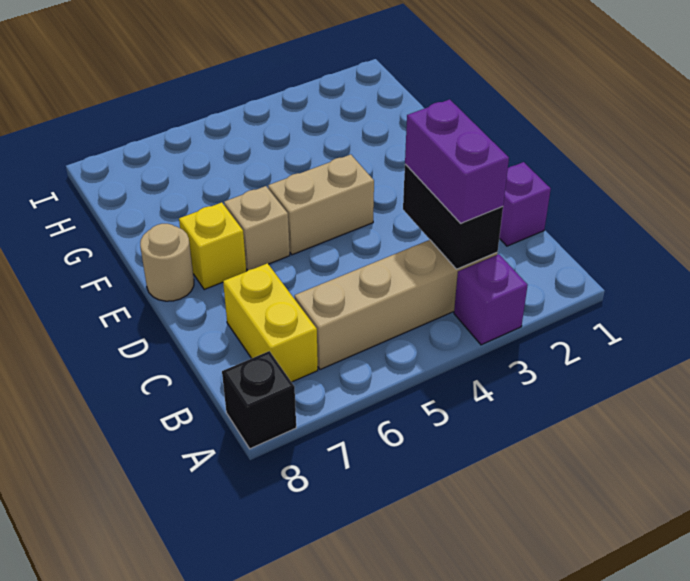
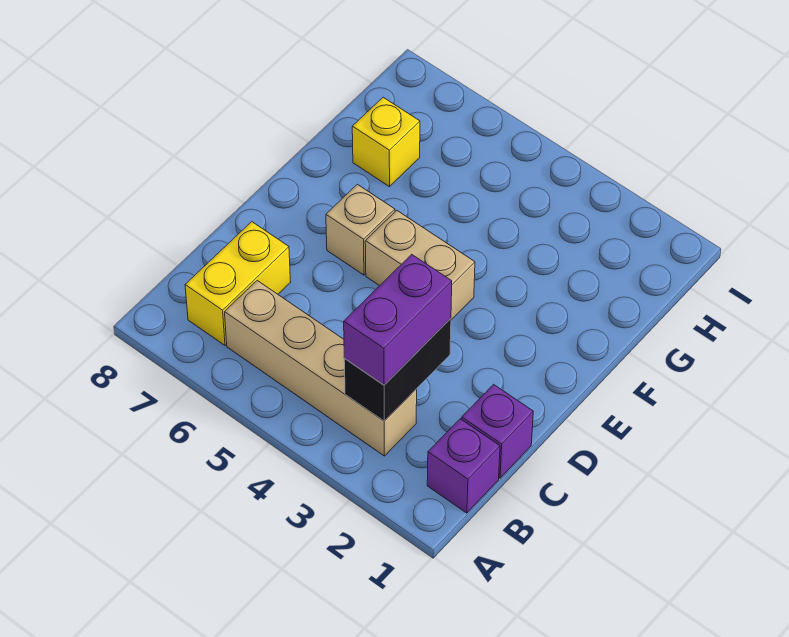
purple brick A3 level 1 -> purple brick B1 level 1
black brick A8 level 1 -> none
yellow brick E7 level 1 -> yellow brick G7 level 1
tan round brick E8 level 1 -> none

